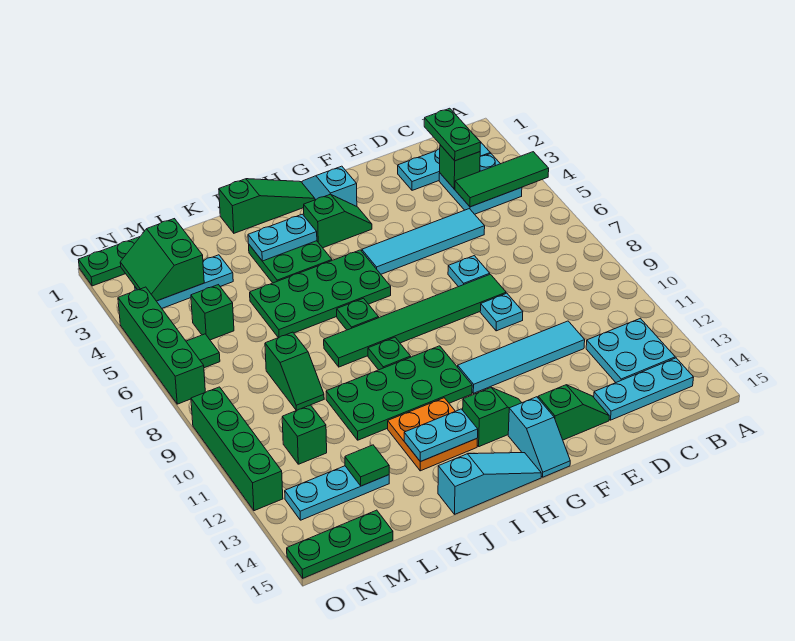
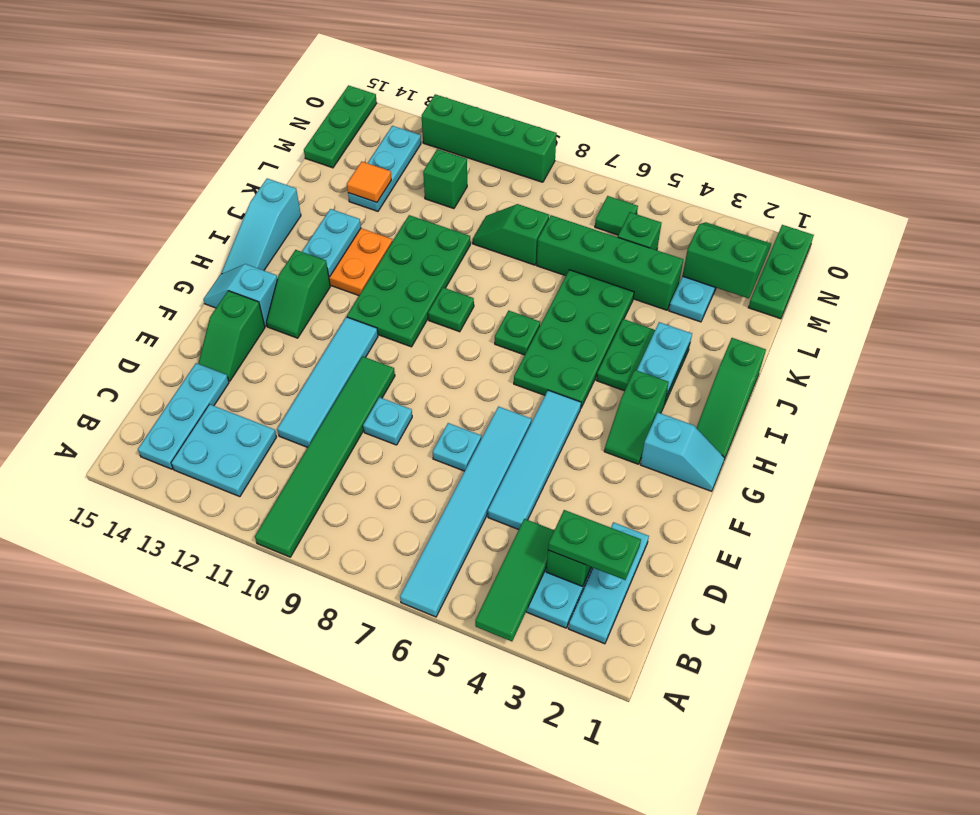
none -> cyan tile A6:F6 level 1
green tile E8:J8 level 1 -> green tile A10:F10 level 1
green tile L13 level 2 -> orange tile L13 level 2
green brick O4:O7 level 1 -> green brick L4:L7 level 1

